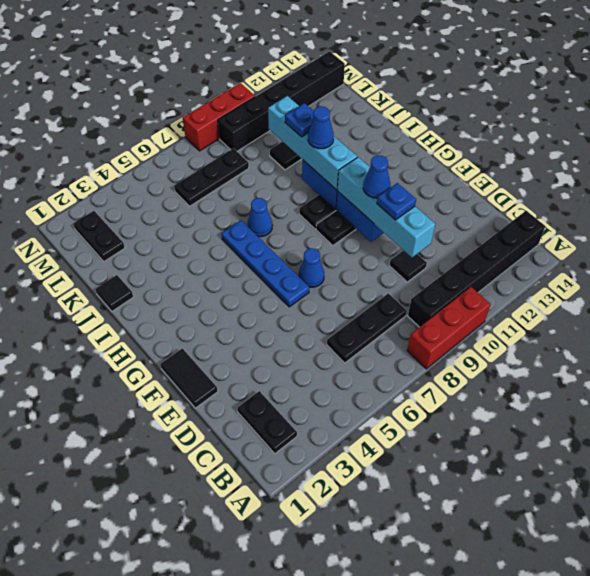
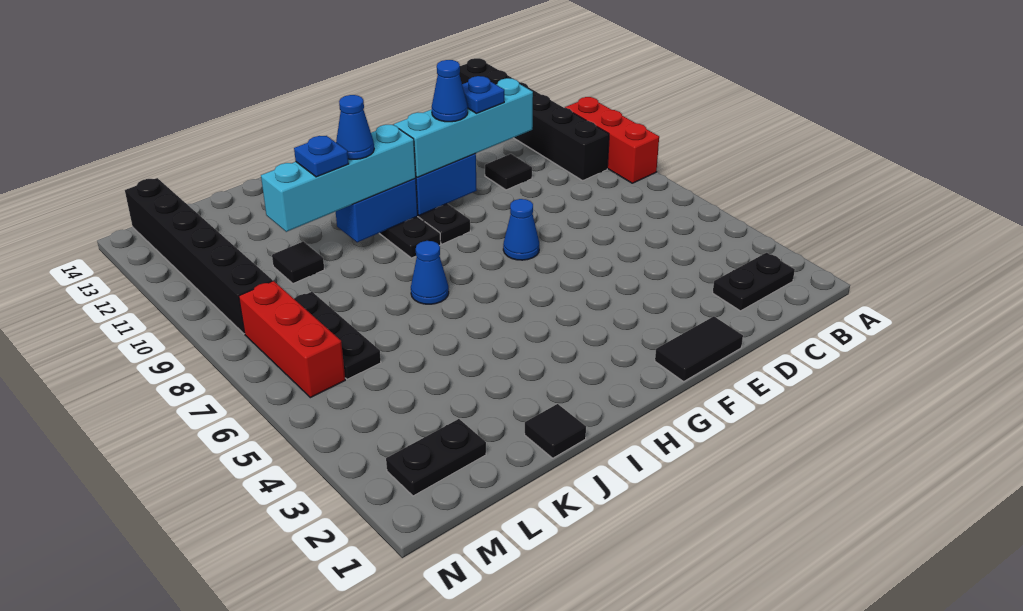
black plate C6:C8 level 1 -> none
blue plate F6:I6 level 1 -> none
red brick N8:N10 level 1 -> red brick M6:M8 level 1

